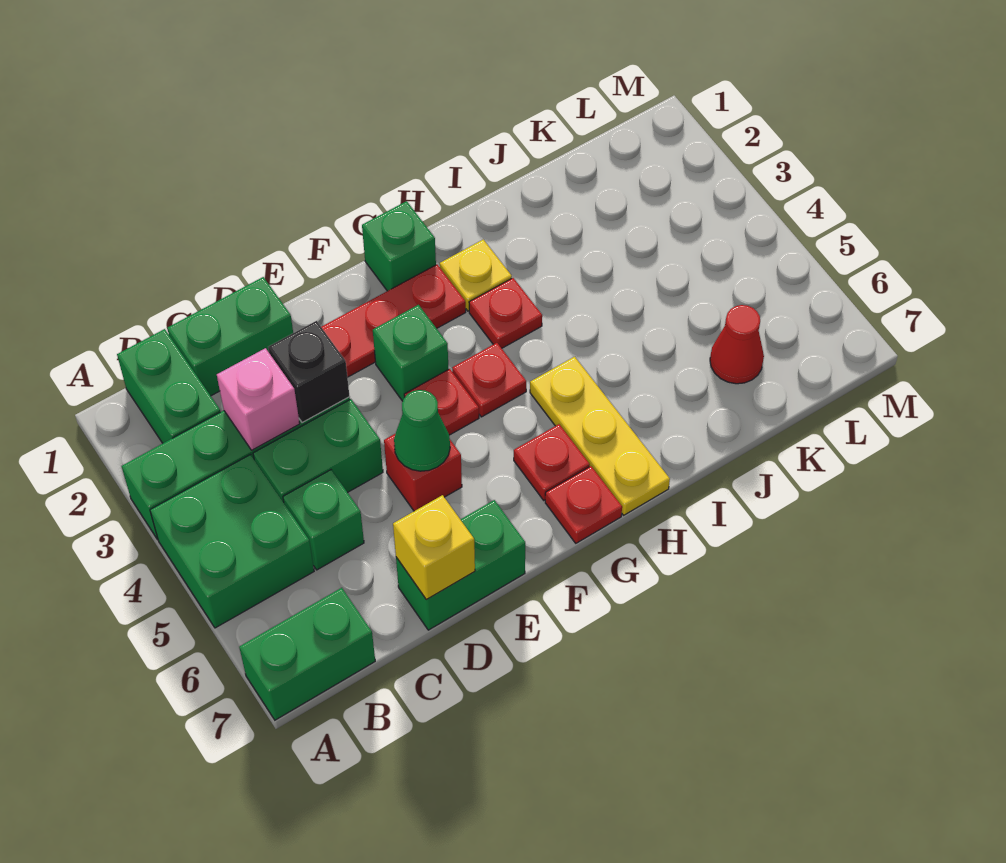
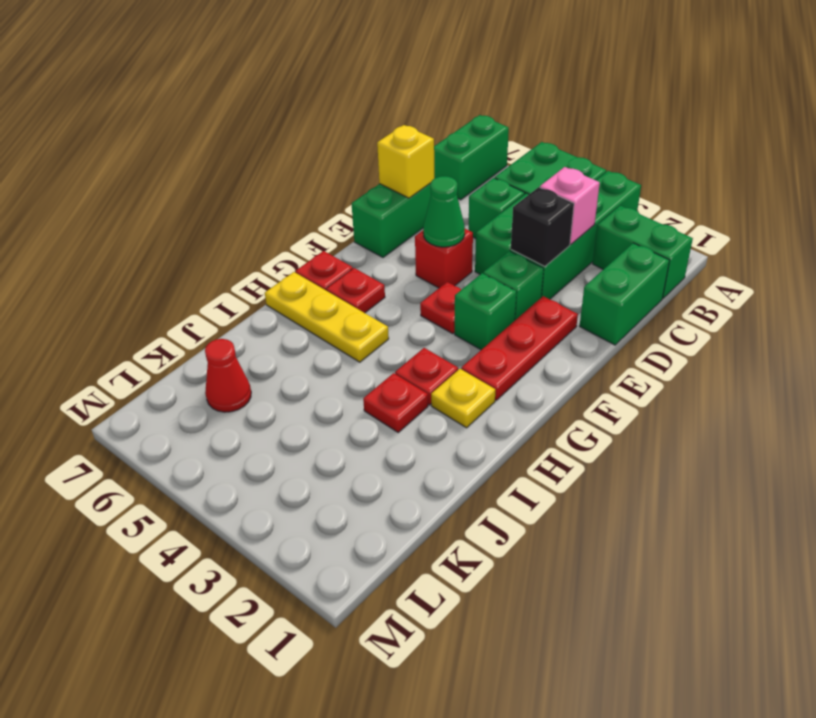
green brick G1 level 1 -> green brick E3 level 1
red plate G4 level 1 -> red plate I3 level 1

